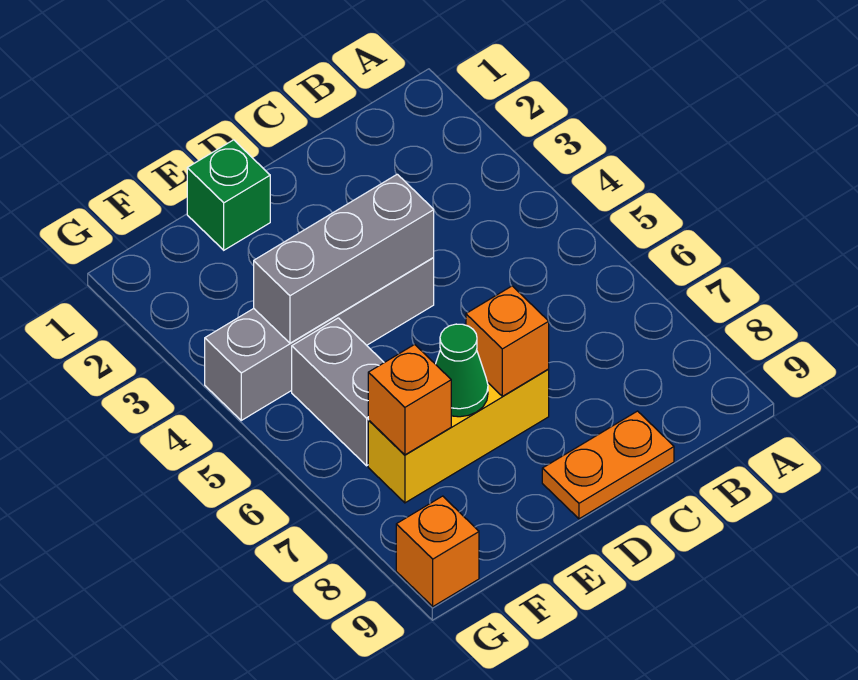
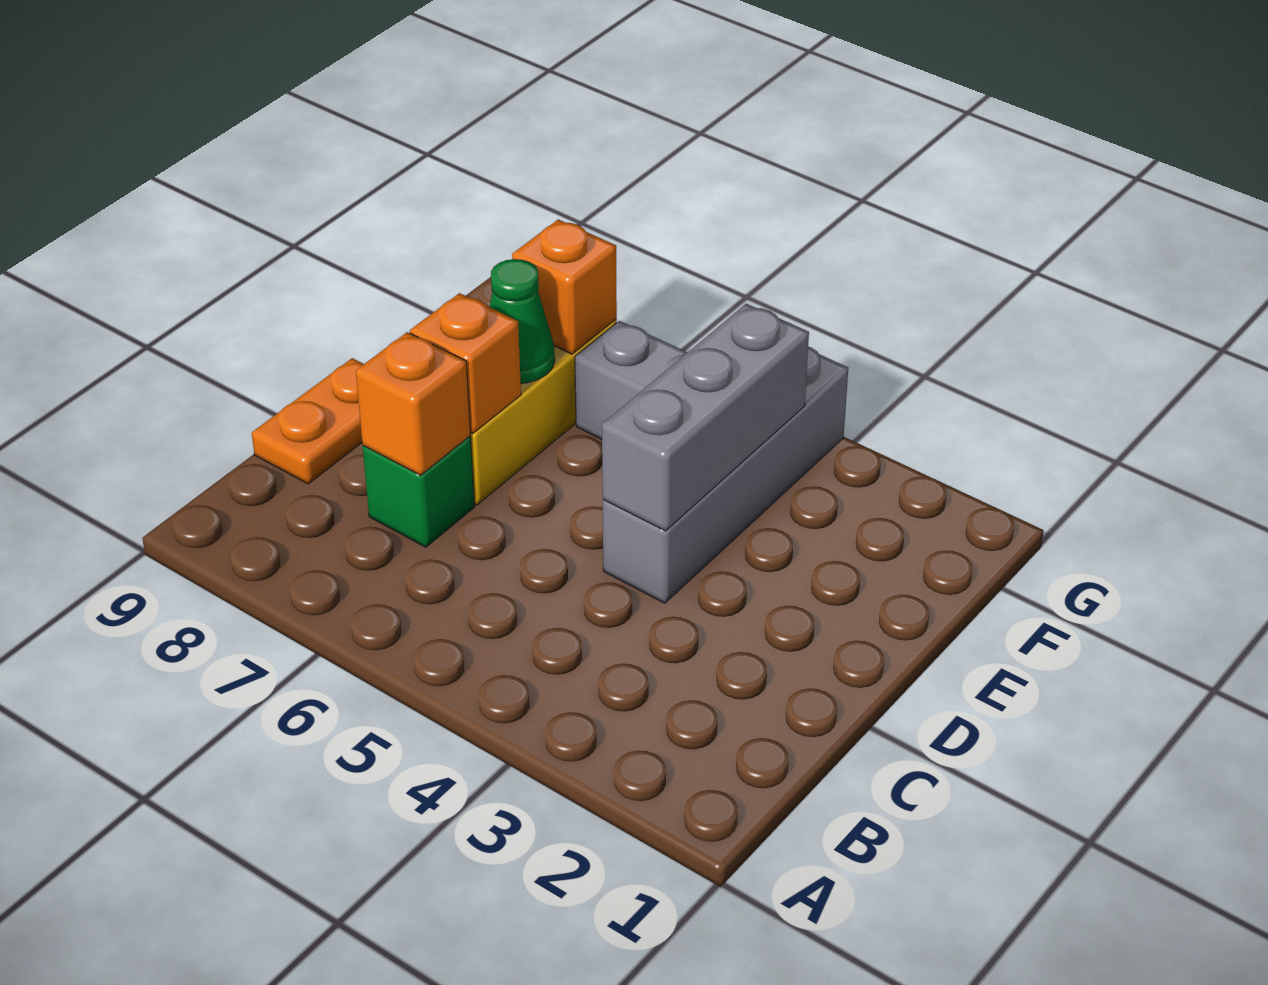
green brick E1 level 1 -> green brick C7 level 1
orange brick G9 level 1 -> orange brick C7 level 2

